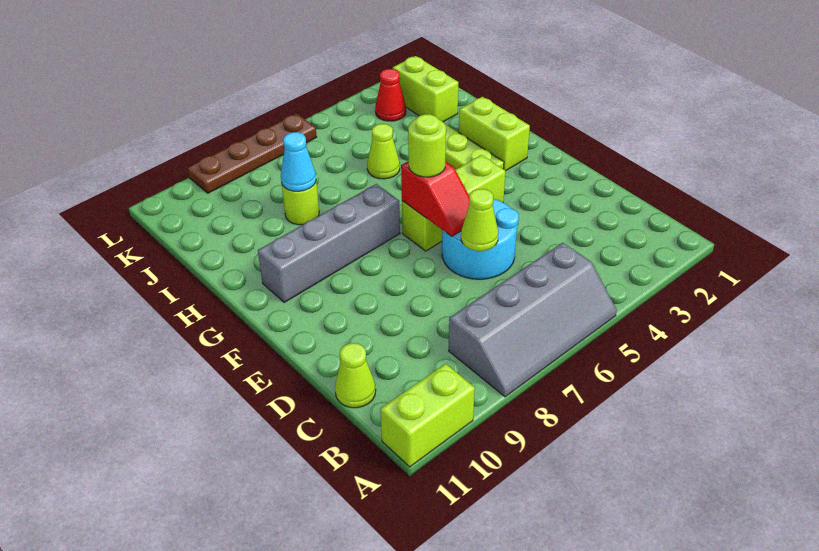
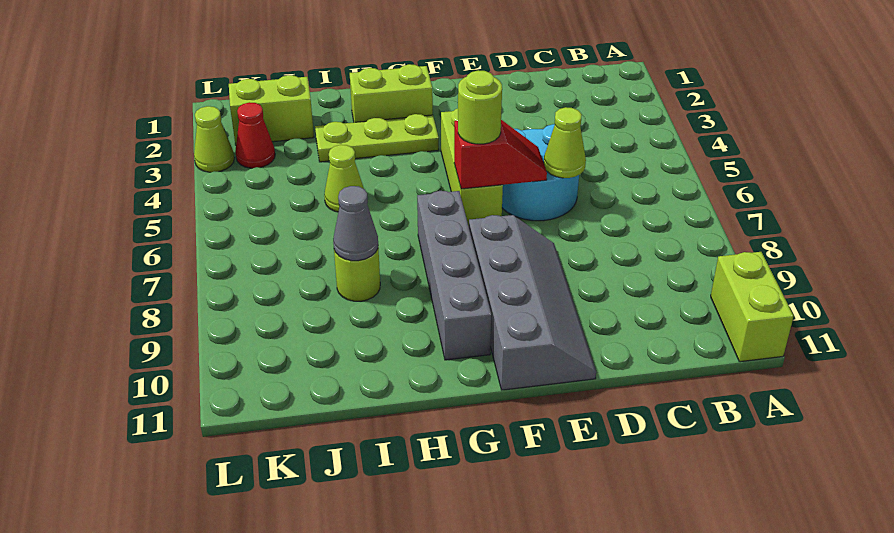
grey slope A5:B8 level 1 top B -> grey slope E8:F11 level 1 top F
lime cone C11 level 1 -> lime cone L3 level 1
cyan cone I8 level 2 -> grey cone I8 level 2
brown plate L6:L9 level 1 -> none

